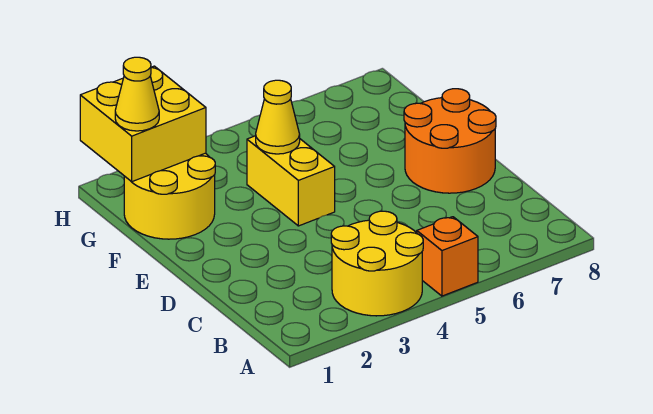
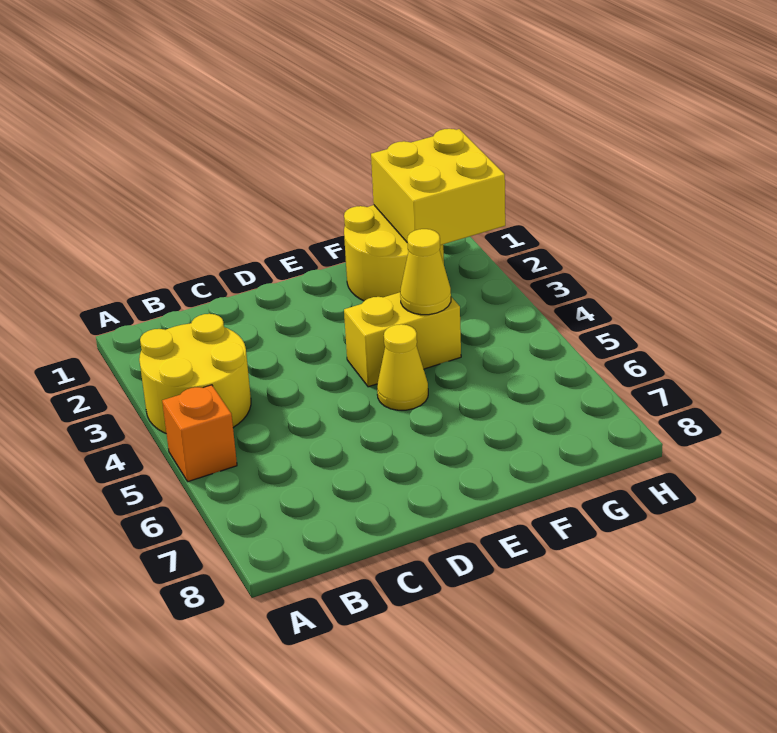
orange round brick D7:E8 level 1 -> none
yellow cone G1 level 3 -> yellow cone E5 level 1

